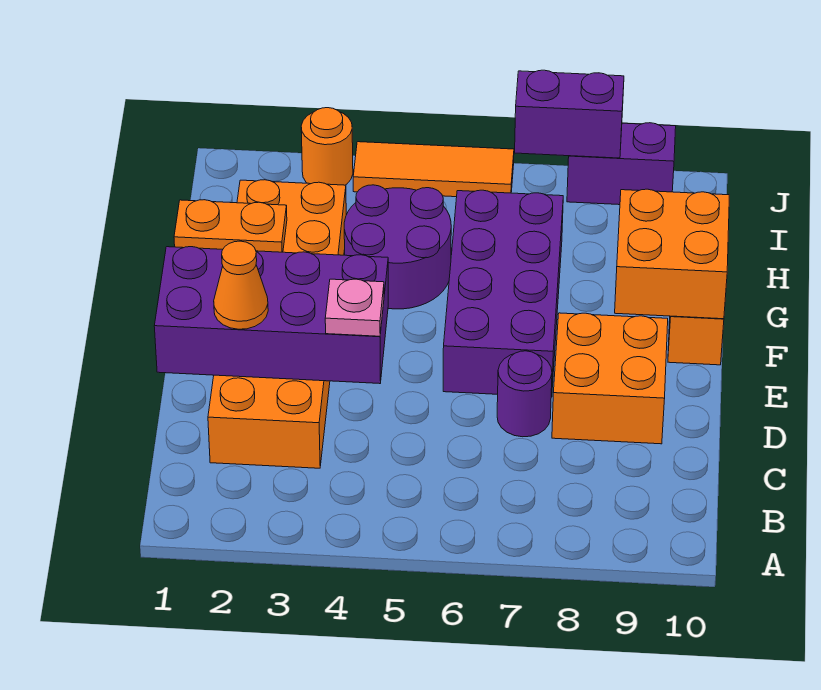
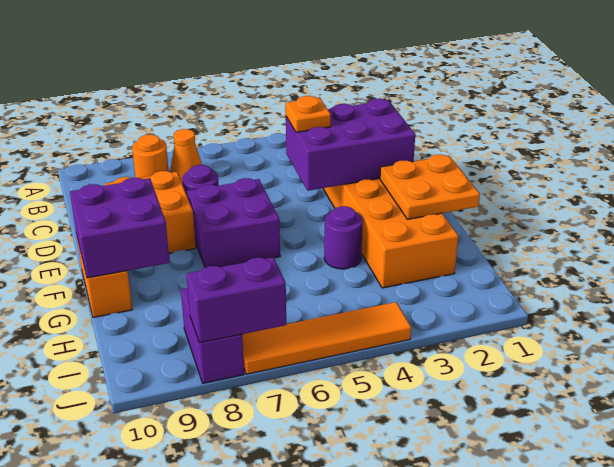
purple brick D1:E4 level 2 -> purple brick D2:E4 level 2
orange cone D2 level 3 -> orange cone B7 level 1
pink plate D4 level 3 -> orange plate D4 level 3
purple brick E6:H7 level 1 -> purple brick E6:F7 level 1
orange brick F9:G10 level 2 -> purple brick F9:G10 level 2
orange plate G1:G2 level 2 -> orange plate F1:G2 level 2
purple round brick G4:H5 level 1 -> purple round brick G4 level 1
orange round brick J3 level 1 -> orange round brick B8 level 1
orange tile J4:J6 level 1 -> orange tile J4:J7 level 1
purple brick J8:J9 level 1 -> purple brick I8:J8 level 1

